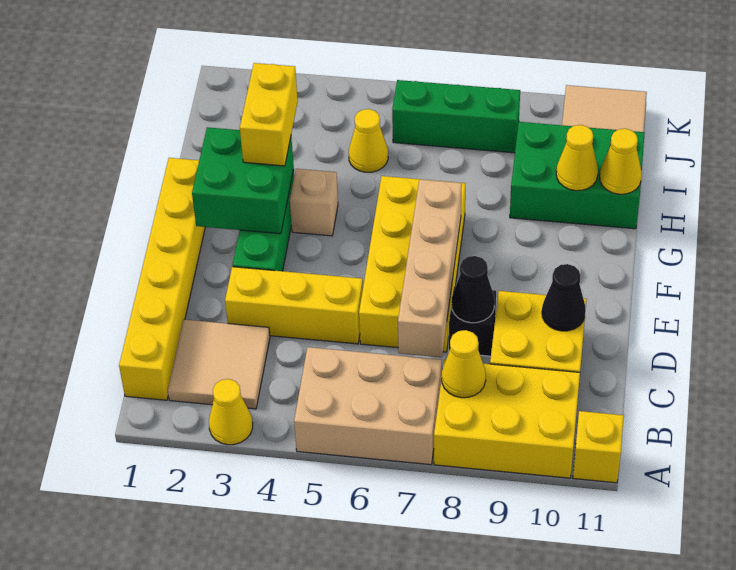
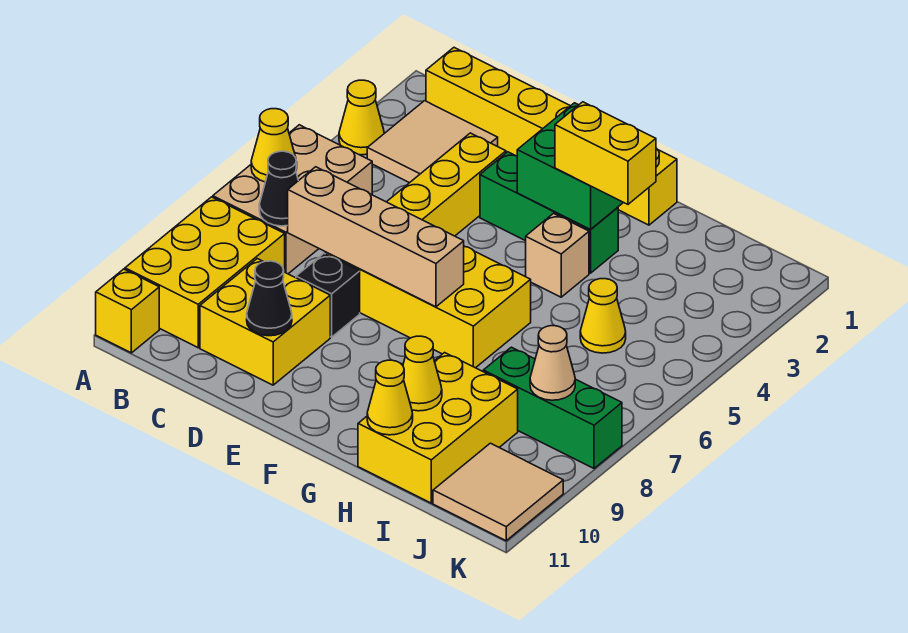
yellow cone B8 level 2 -> yellow cone A6 level 2
black cone D8 level 2 -> black cone B7 level 2
green brick H9:I11 level 1 -> yellow brick H9:I11 level 1
green brick J6:J8 level 1 -> green brick I8:K8 level 1
none -> tan cone J8 level 2

